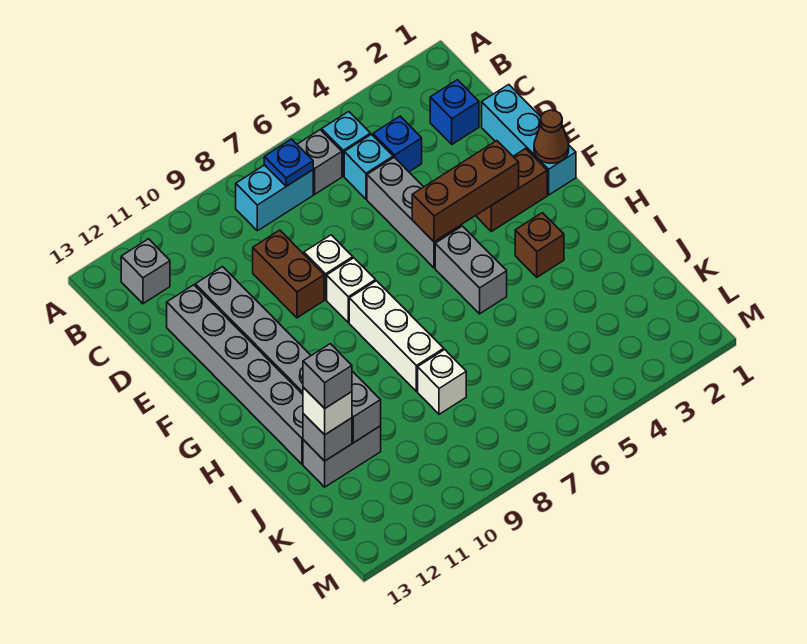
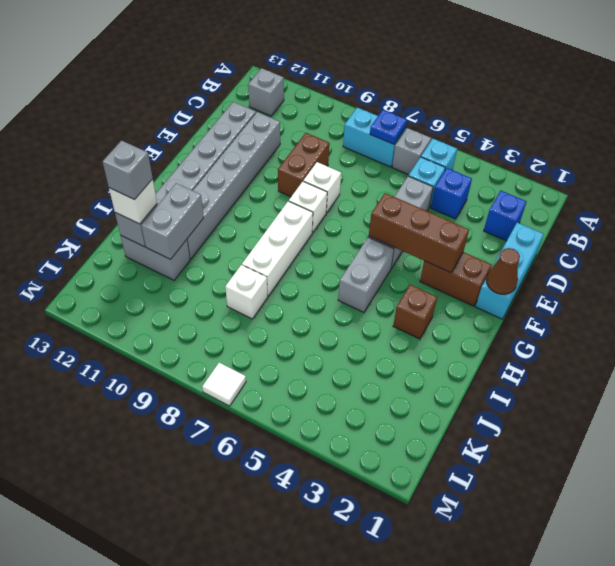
none -> white tile M7 level 1

